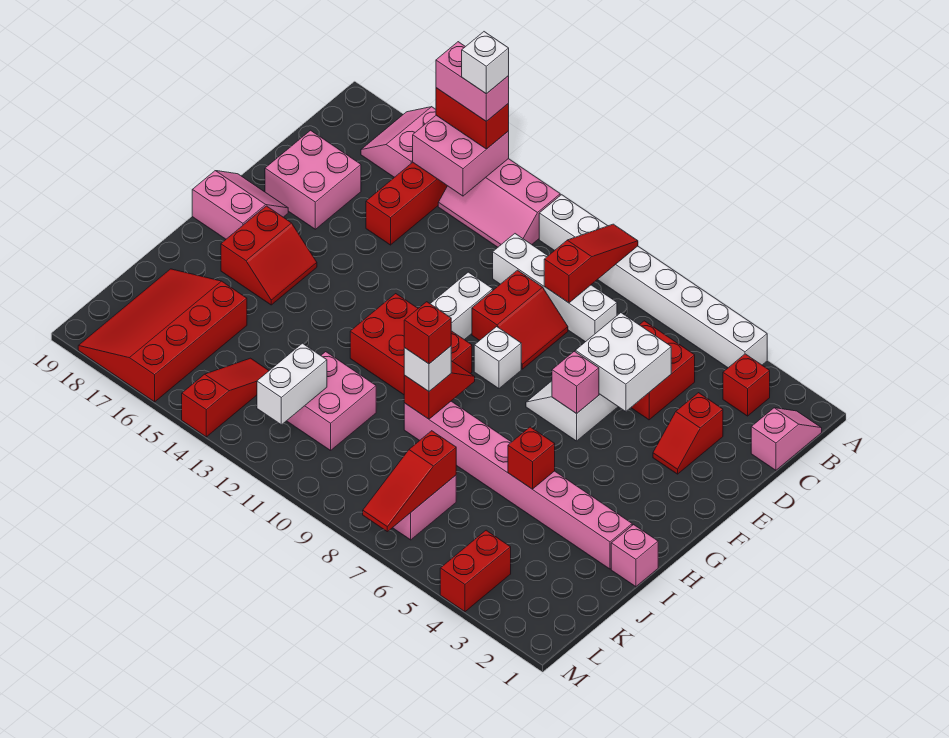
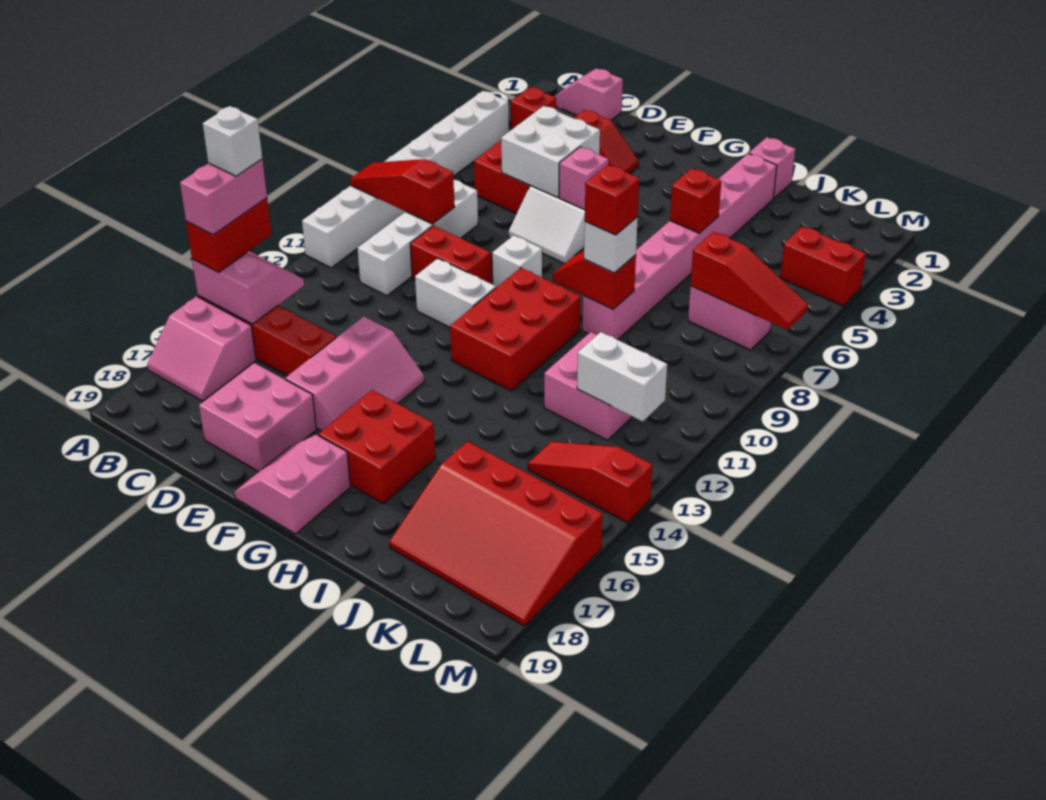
pink slope A12:B14 level 1 top A -> pink slope E14:F16 level 1 top E
pink brick A14:B15 level 2 -> pink slope A14:B15 level 2 top 15
red slope G16:H17 level 1 top 17 -> red brick G16:H17 level 1

